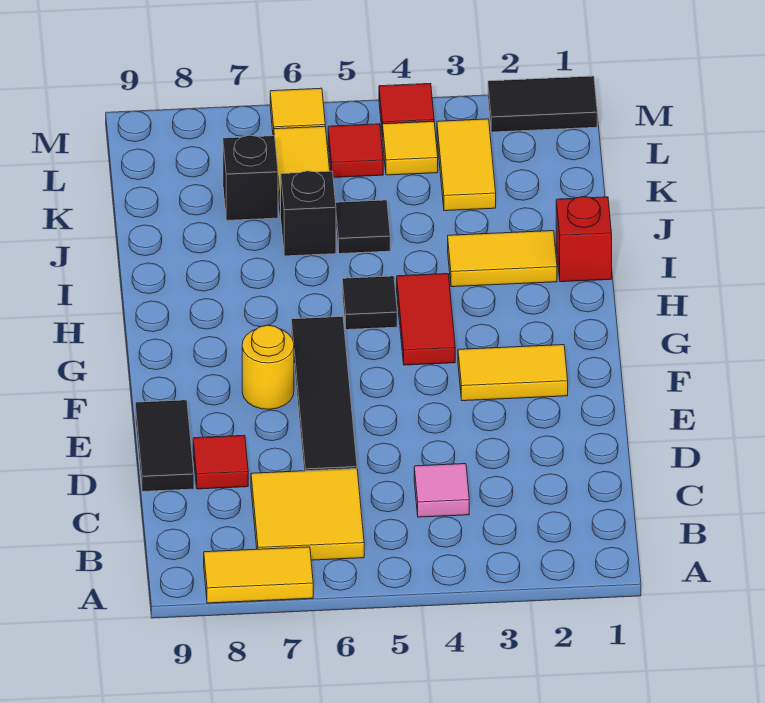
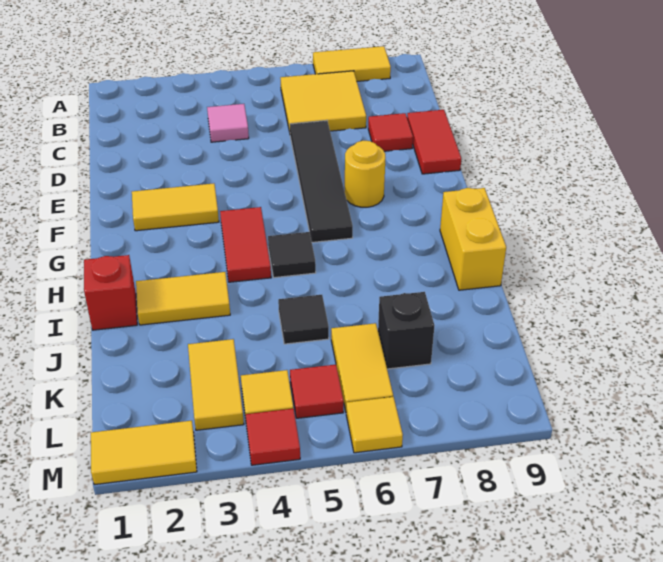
black tile D9:E9 level 1 -> red tile D9:E9 level 1
none -> yellow brick H9:I9 level 1
black brick J6 level 1 -> none
black tile M1:M2 level 1 -> yellow tile M1:M2 level 1

